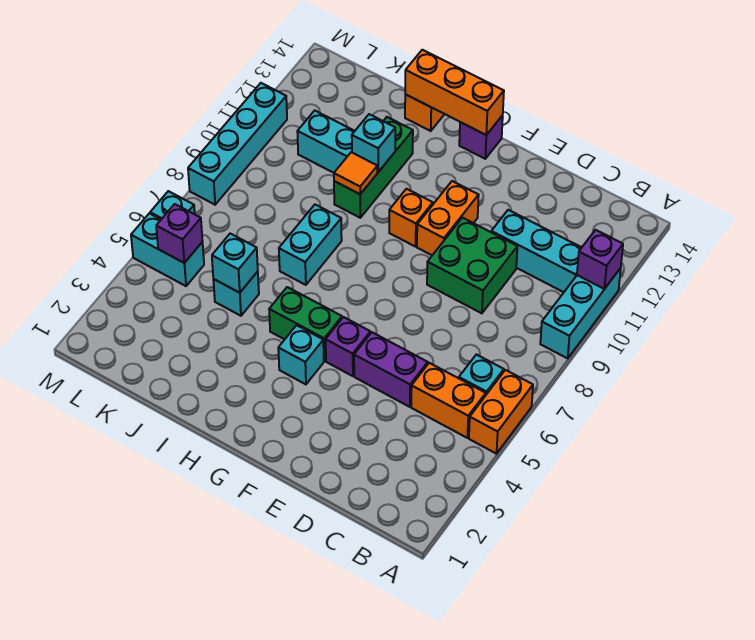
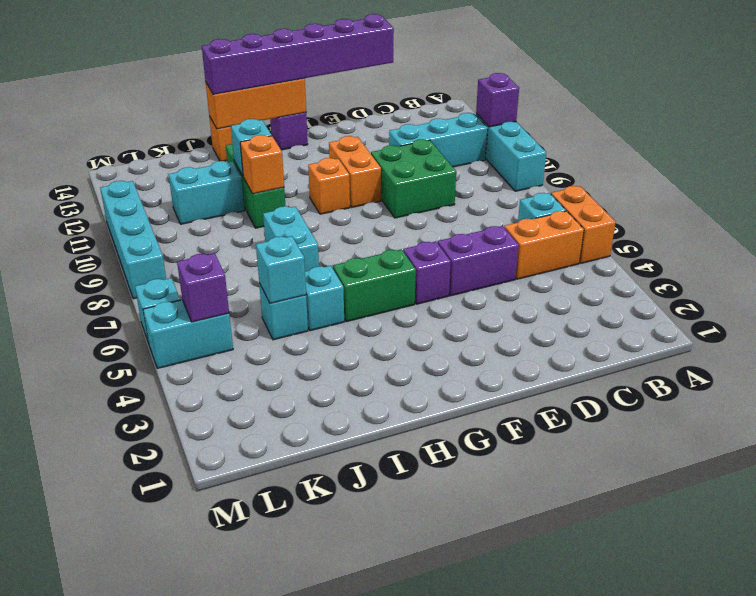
none -> purple brick D14:I14 level 3
cyan brick G4 level 1 -> cyan brick I5 level 1
orange tile I10 level 2 -> orange brick I10 level 2

